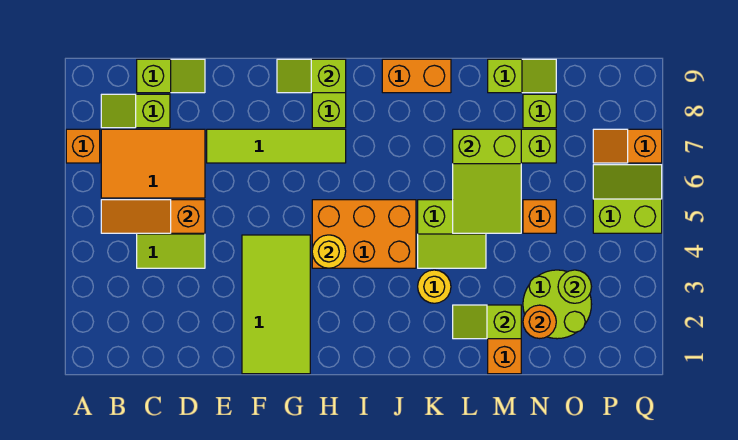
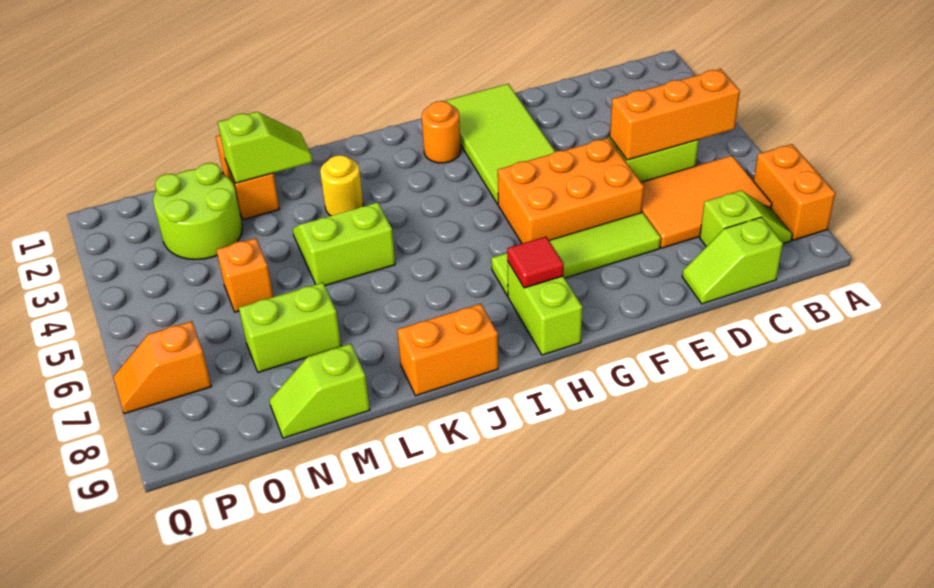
orange brick A7 level 1 -> orange brick A7:A8 level 1
orange slope B5:D5 level 2 top D -> orange brick B5:D5 level 2
lime slope G9:H9 level 2 top H -> none
orange brick H4:J5 level 1 -> orange brick E5:G6 level 1
yellow round brick H4 level 2 -> none
none -> red tile H8 level 2
lime slope L5:M7 level 2 top 7 -> none
orange round brick N2 level 2 -> orange round brick H2 level 1
lime brick N8 level 1 -> none
lime round brick O3 level 2 -> none
lime slope P5:Q6 level 1 top 5 -> none
orange slope P7:Q7 level 1 top Q -> orange slope P7:Q7 level 1 top P

